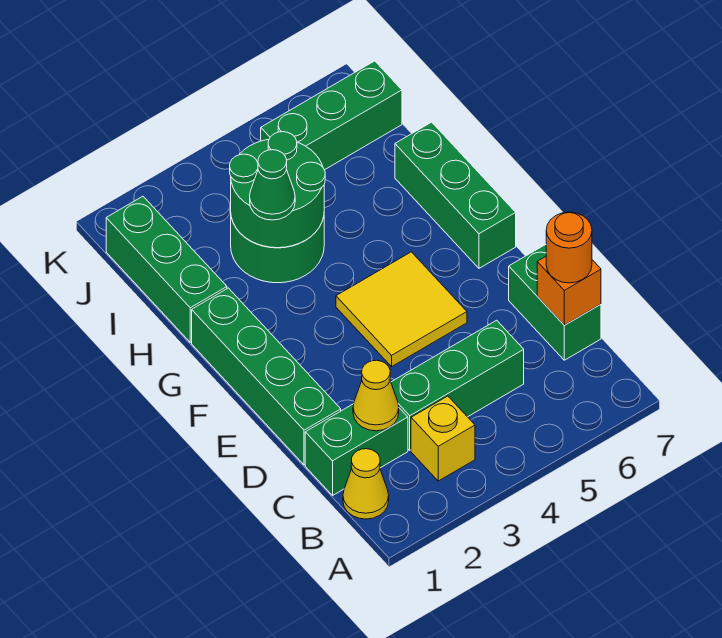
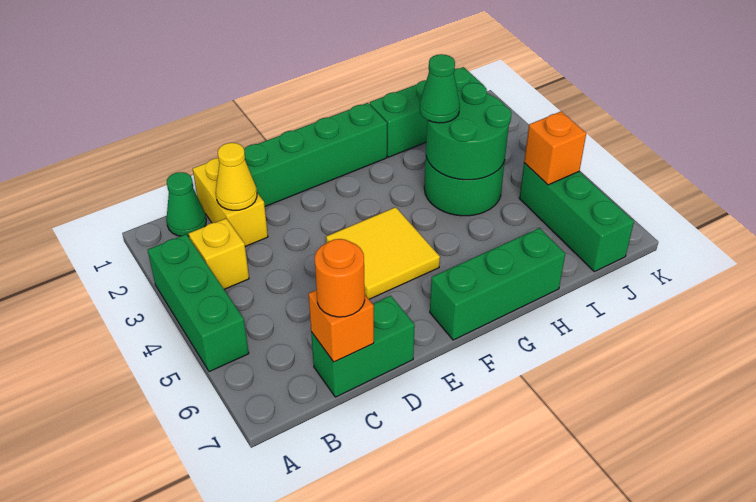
yellow cone B1 level 1 -> green cone B1 level 1
green brick C1:C2 level 1 -> yellow brick C1:C2 level 1
green brick C3:C5 level 1 -> green brick A3:A5 level 1
none -> orange brick J5 level 2

